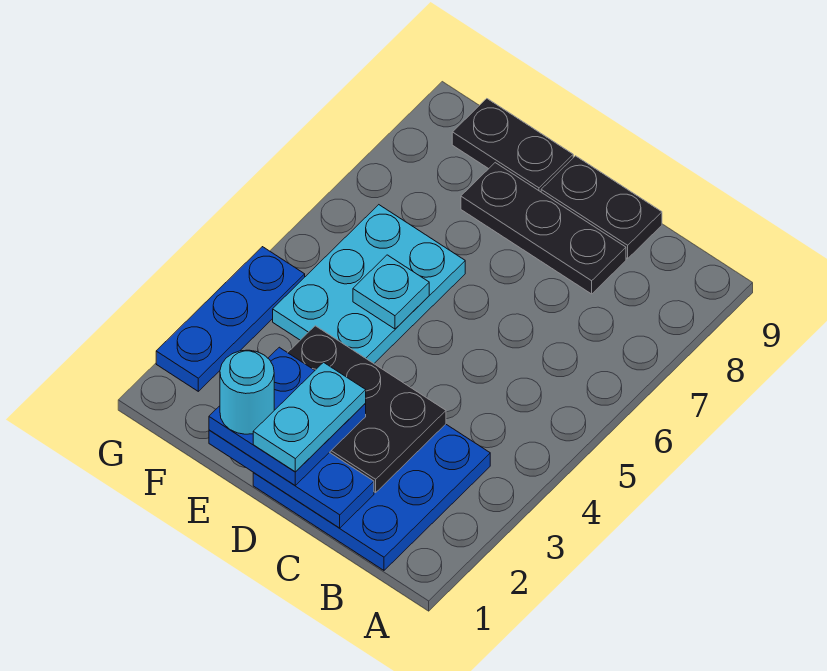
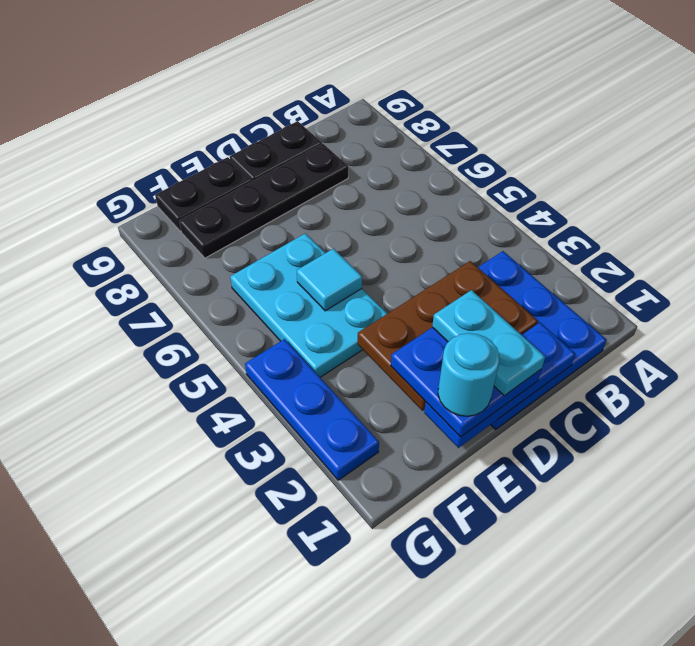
black plate C2:E3 level 2 -> brown plate C2:E3 level 2
black plate C8:E8 level 1 -> black plate C8:F8 level 1
cyan plate E5 level 2 -> cyan tile E5 level 2

